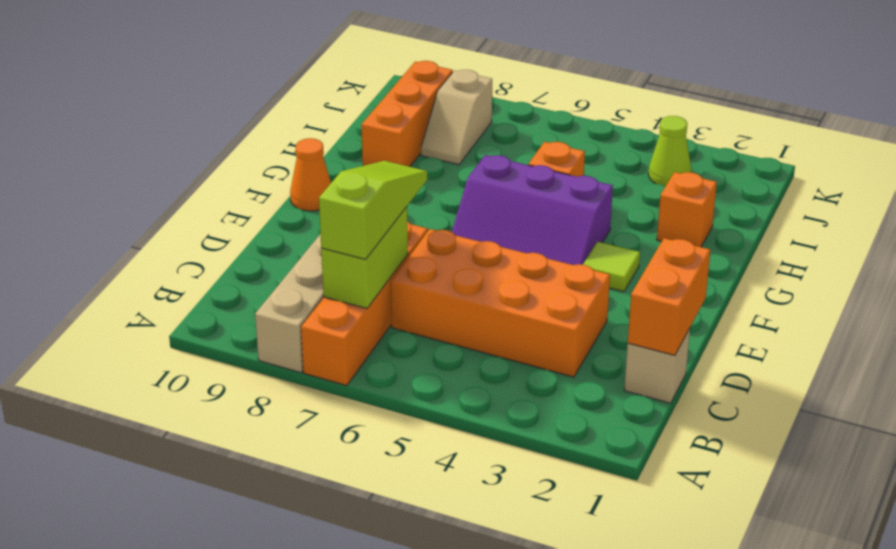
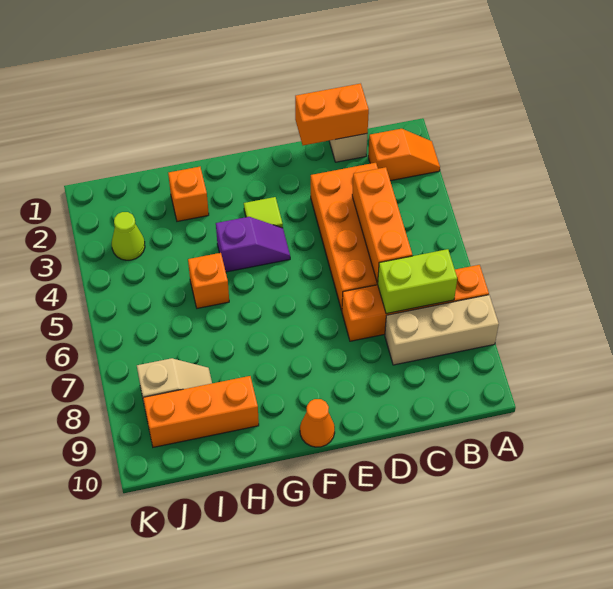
none -> orange slope A2:B2 level 1 top B
lime slope B7:D7 level 3 top B -> none
none -> orange brick C4:C6 level 2
purple slope F4:G6 level 1 top G -> purple slope F4:G4 level 1 top G

